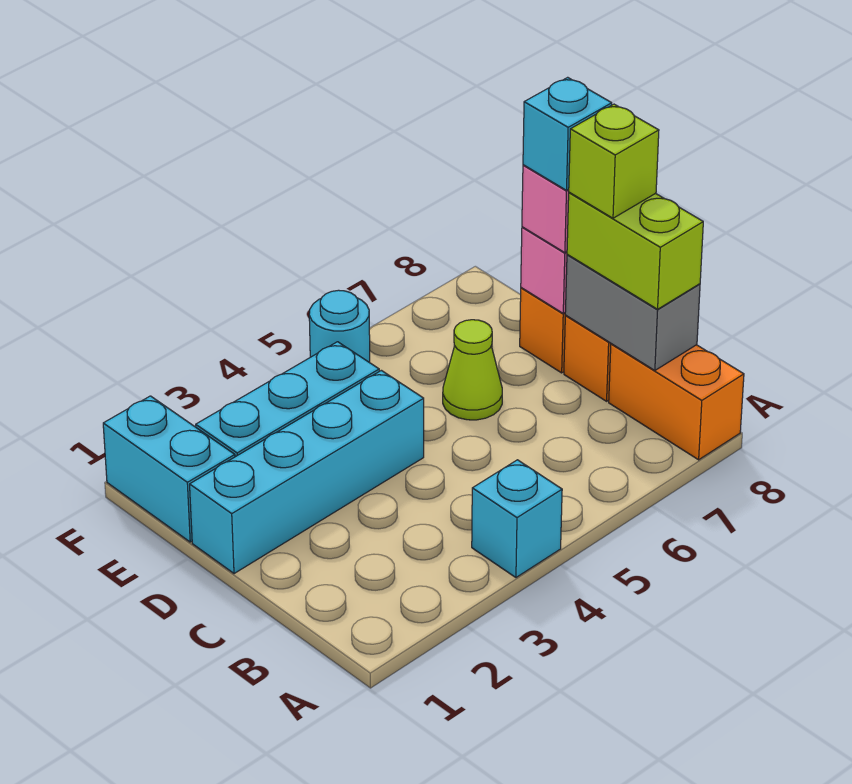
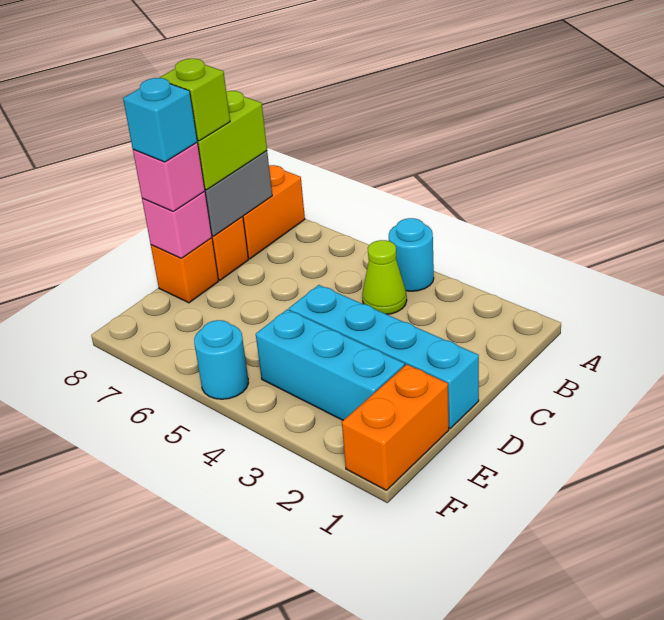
cyan brick A4 level 1 -> cyan round brick A4 level 1
lime cone D6 level 1 -> lime cone B4 level 1
cyan brick E1:F1 level 1 -> orange brick E1:F1 level 1

